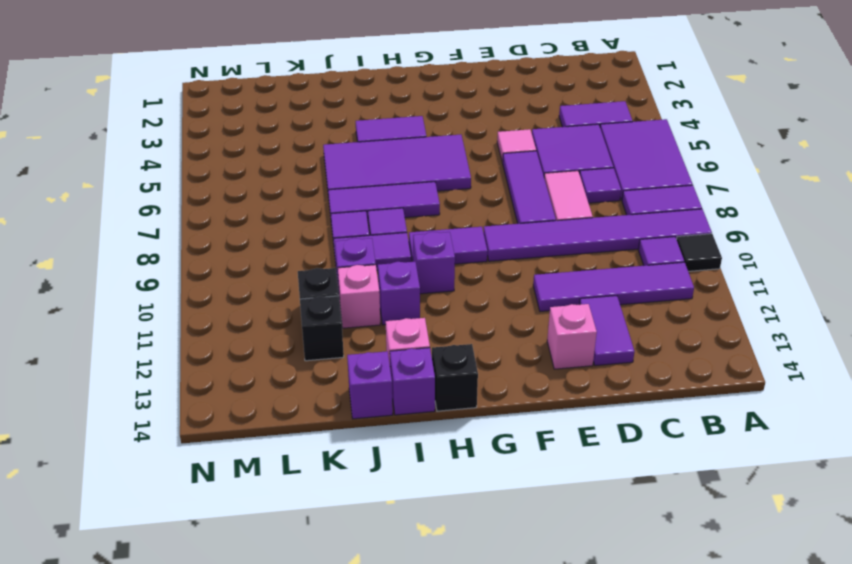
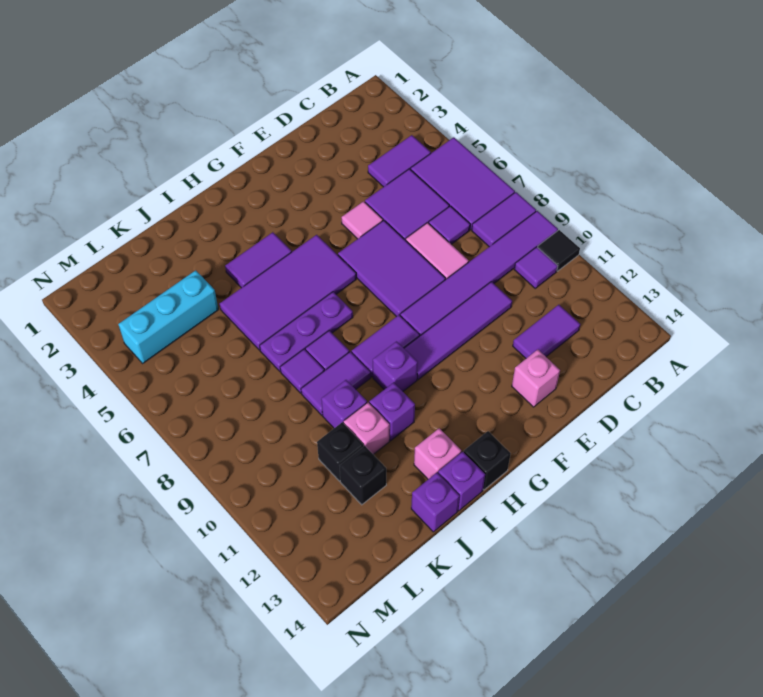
purple tile B11:E11 level 1 -> purple tile D10:G10 level 1
purple tile D12:D13 level 1 -> purple tile C12:D12 level 1
purple tile E6:E8 level 1 -> purple tile E6:F8 level 1
purple tile H7:J7 level 1 -> purple plate H7:J7 level 1
none -> cyan brick K4:M4 level 1

